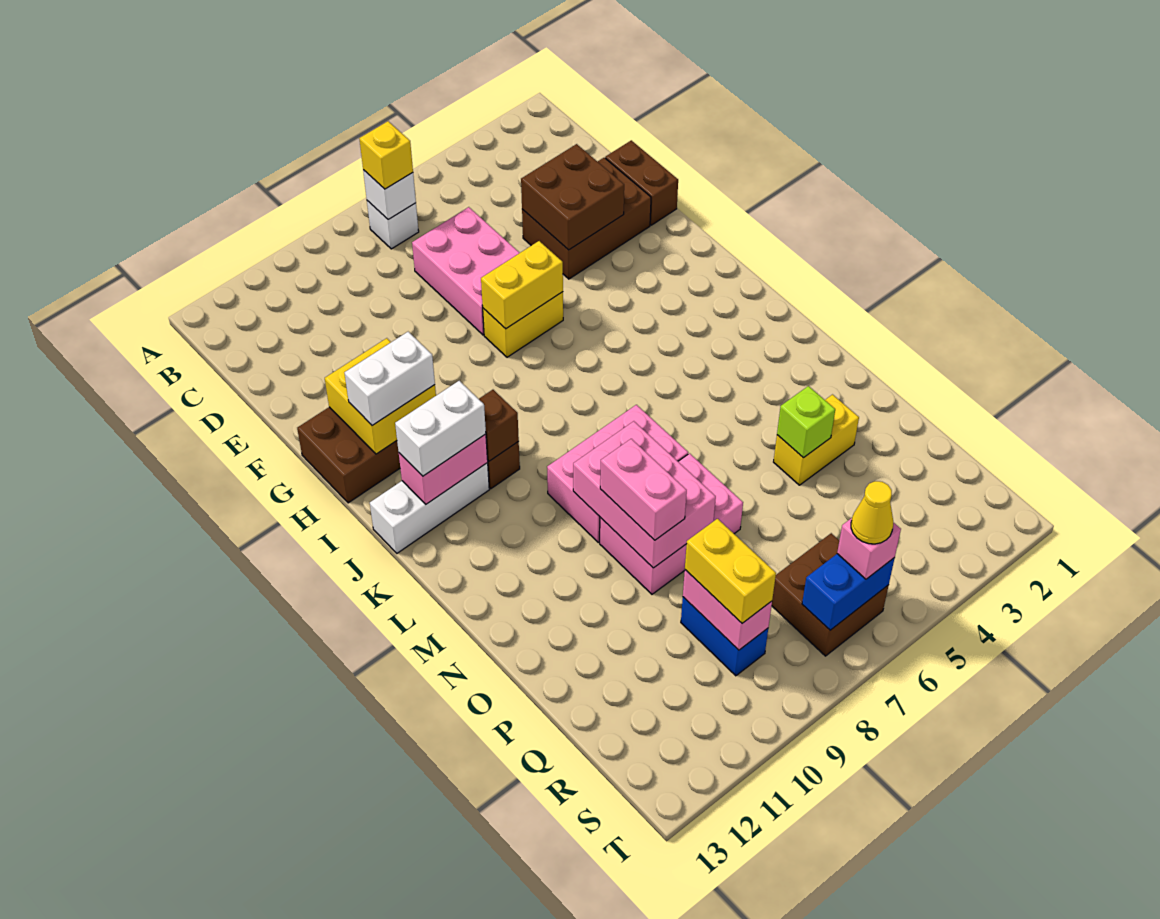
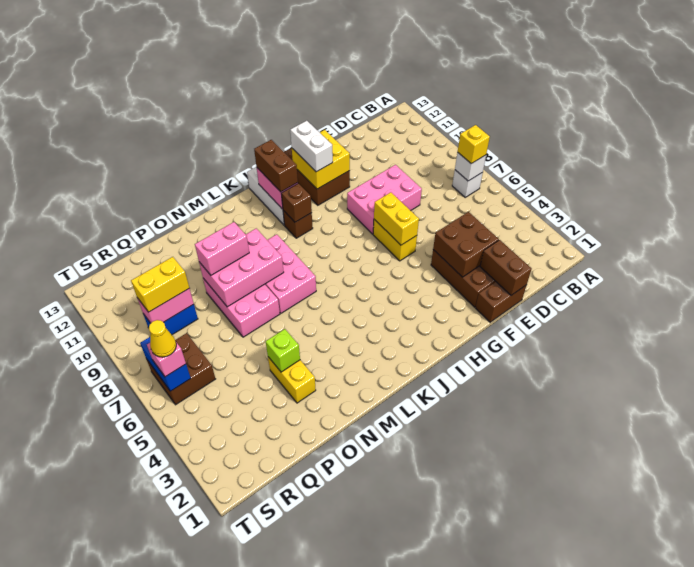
pink brick D6:F7 level 1 -> pink brick E8:G9 level 1
none -> brown brick E1:E2 level 2
white brick J11:J12 level 3 -> brown brick J11:J12 level 3

